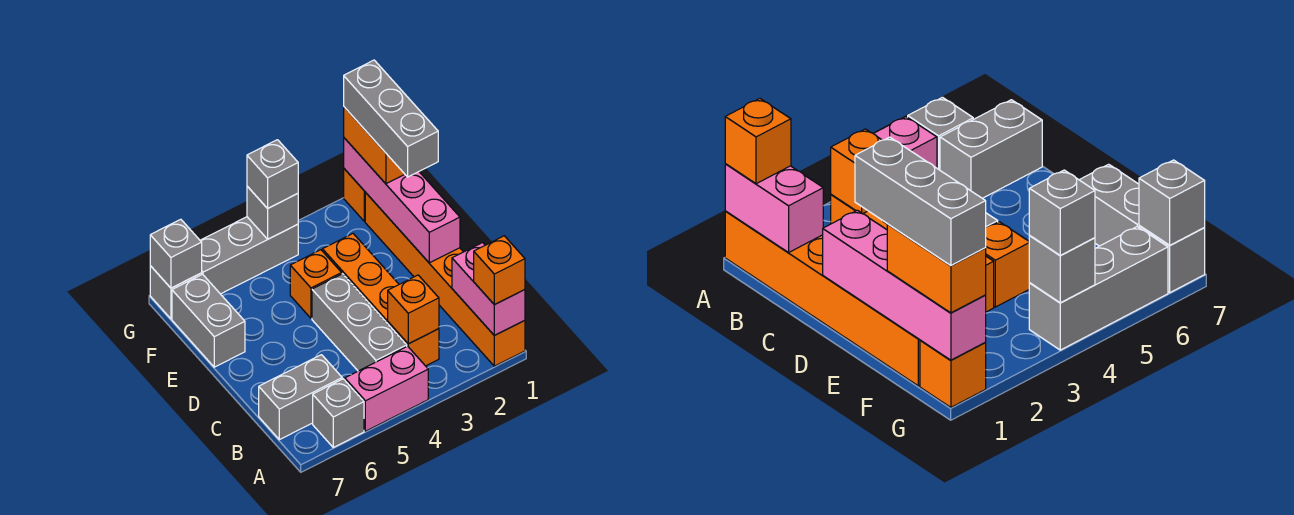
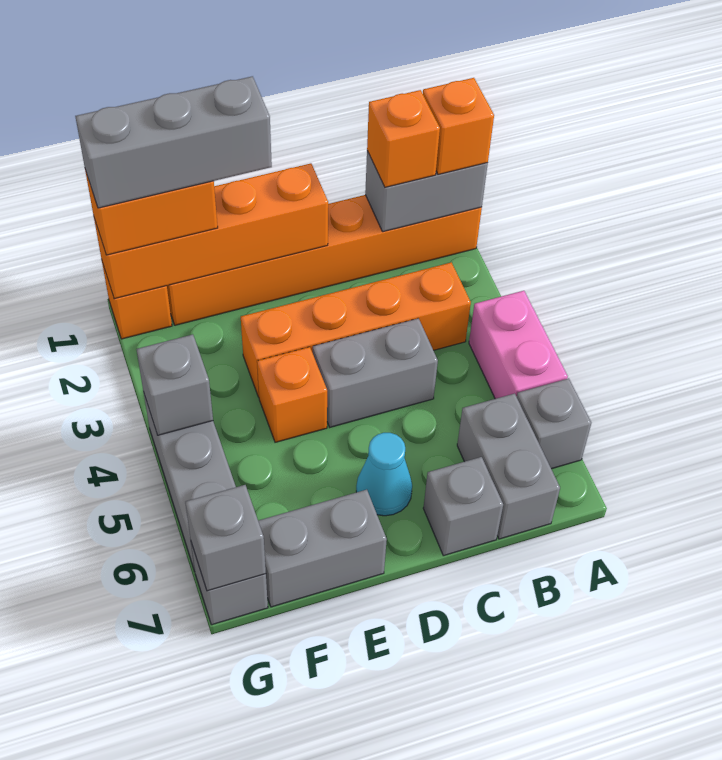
pink brick A1:B1 level 2 -> grey brick A1:B1 level 2
orange brick B3 level 2 -> orange brick B1 level 3
grey brick B4:D4 level 1 -> grey brick C4:D4 level 1
pink brick D1:G1 level 2 -> orange brick D1:G1 level 2
none -> cyan cone D6 level 1
grey brick G4 level 3 -> grey brick C7 level 1

